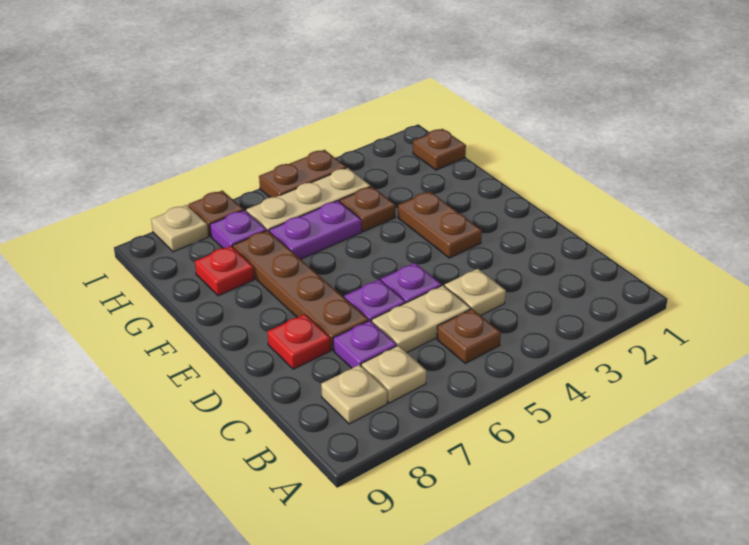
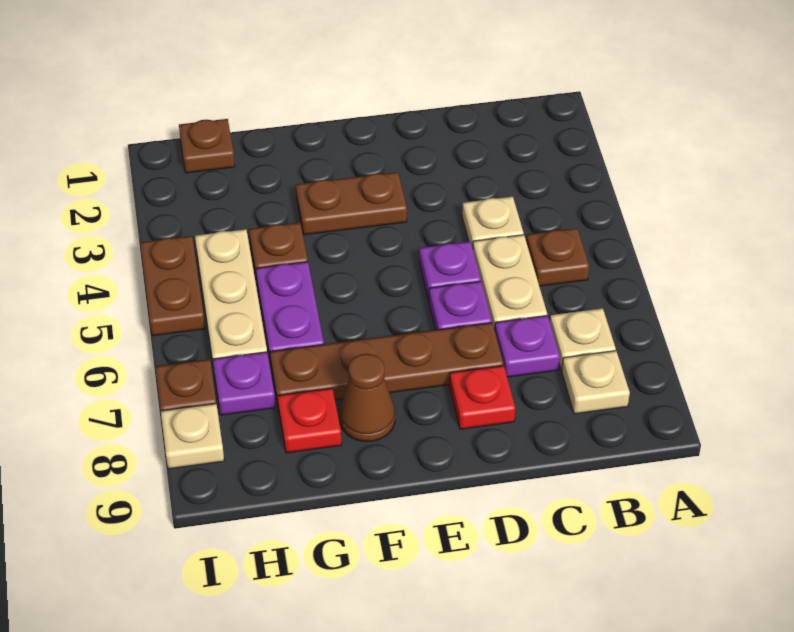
none -> brown cone F8 level 1

